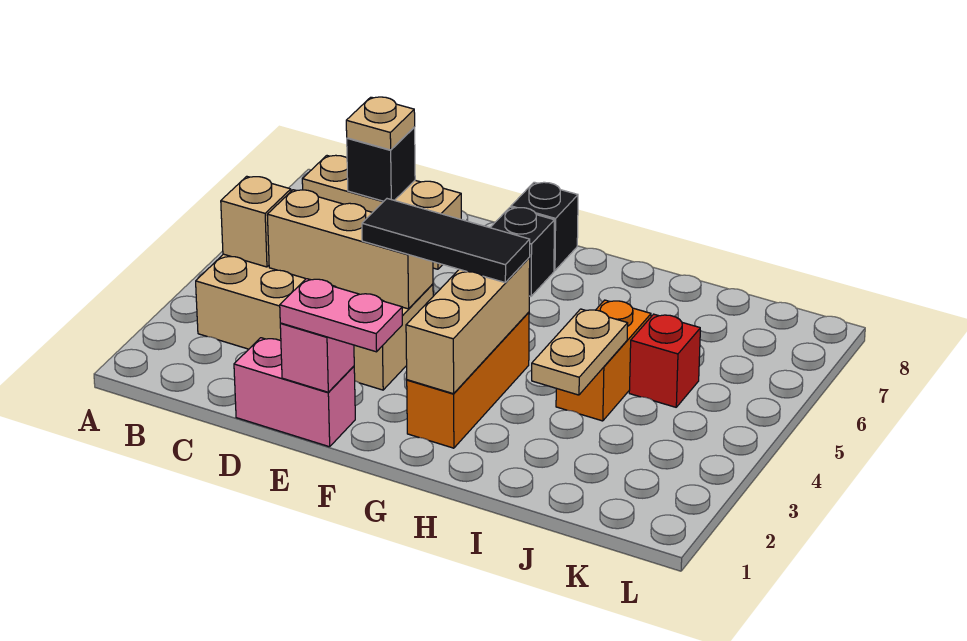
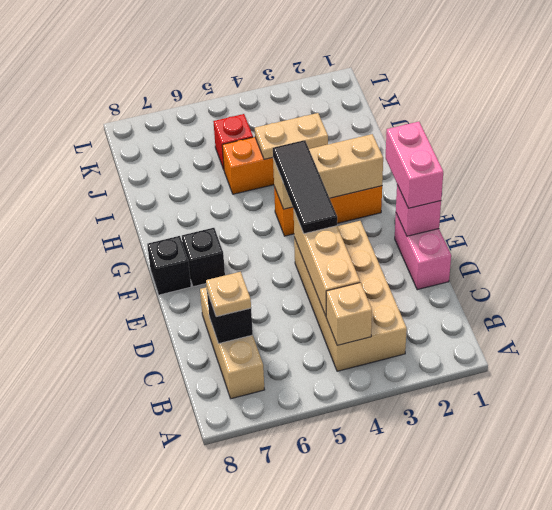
pink plate E1:F1 level 3 -> pink brick E1:F1 level 3

